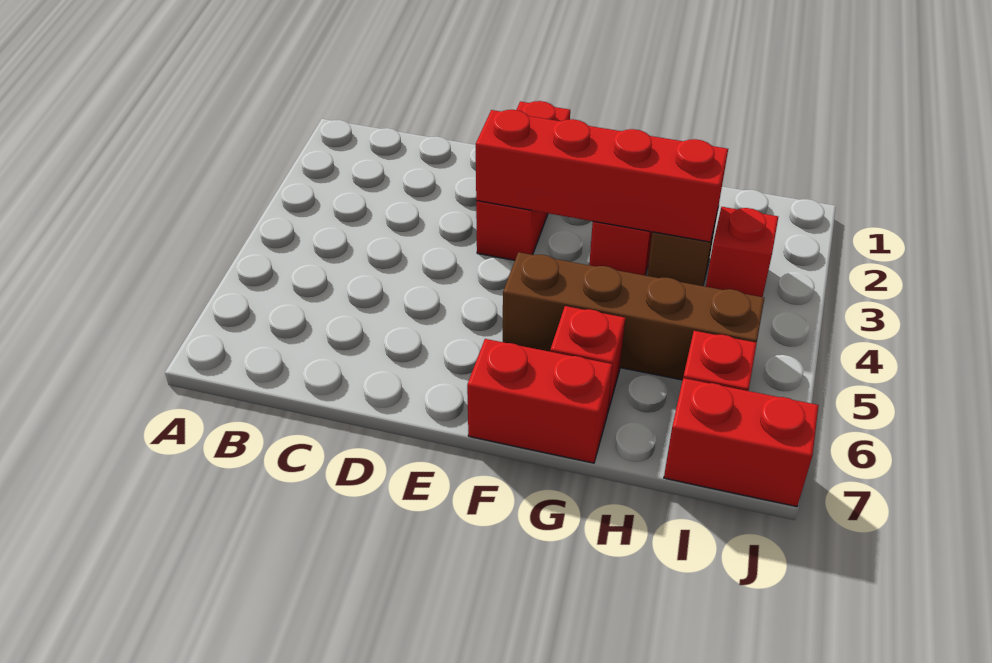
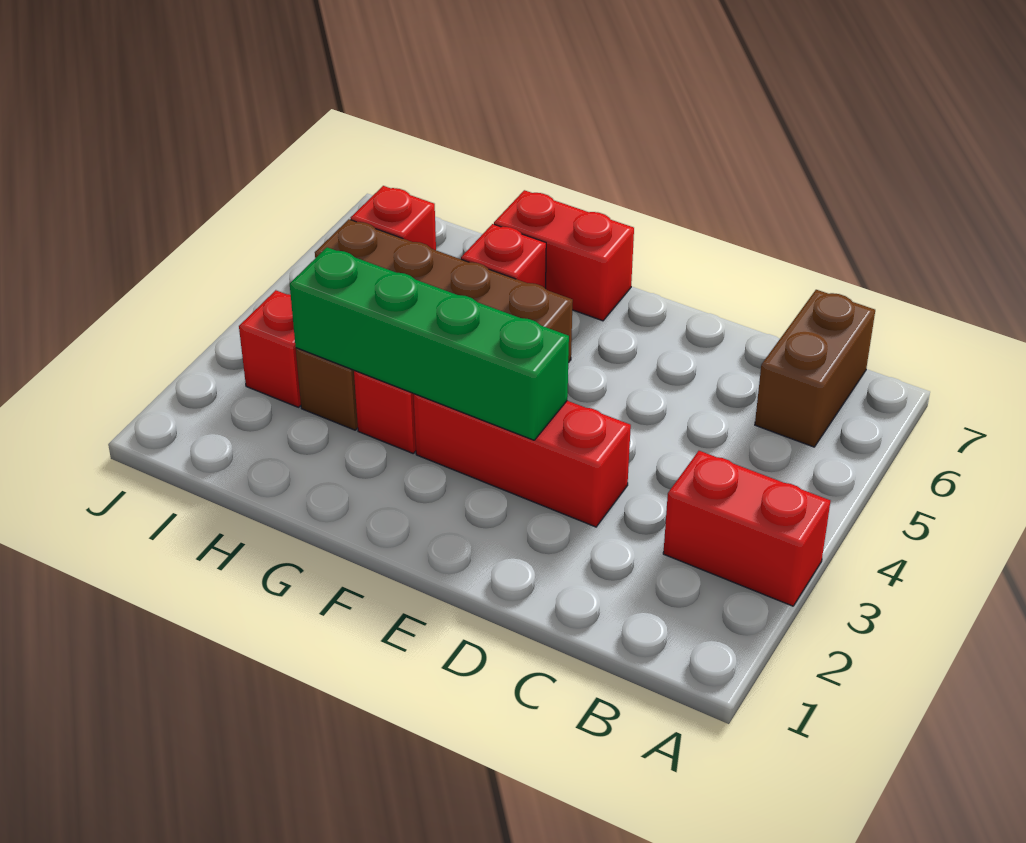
none -> brown brick B6:B7 level 1
red brick E1:E3 level 1 -> red brick D3:F3 level 1
red brick E3:H3 level 2 -> green brick E3:H3 level 2
red brick I7:J7 level 1 -> red brick A3:B3 level 1

